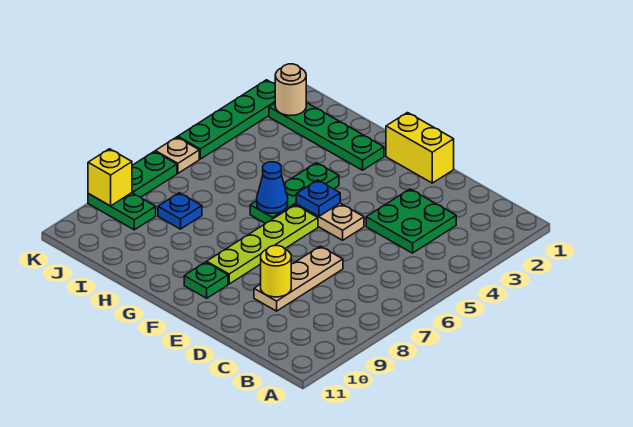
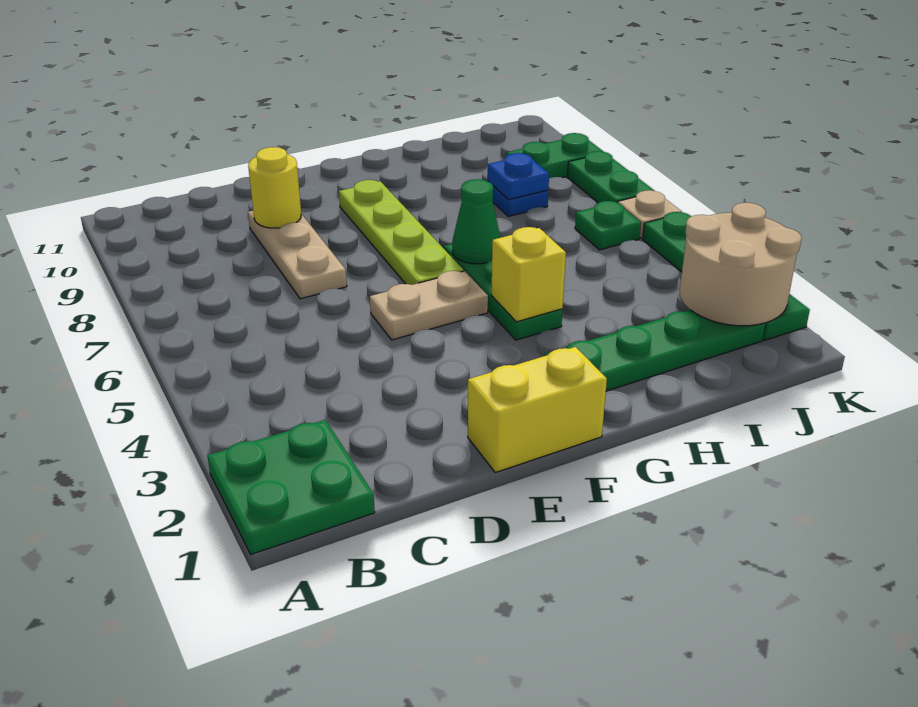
green plate C3:D4 level 1 -> green plate A1:B2 level 1
blue plate F5 level 2 -> blue plate I8 level 2
green plate F10 level 1 -> green plate J6 level 1
blue cone G6 level 2 -> green cone G6 level 2
tan round brick J2 level 2 -> tan round brick J2:K3 level 2
yellow brick K9 level 2 -> yellow brick G4 level 2

